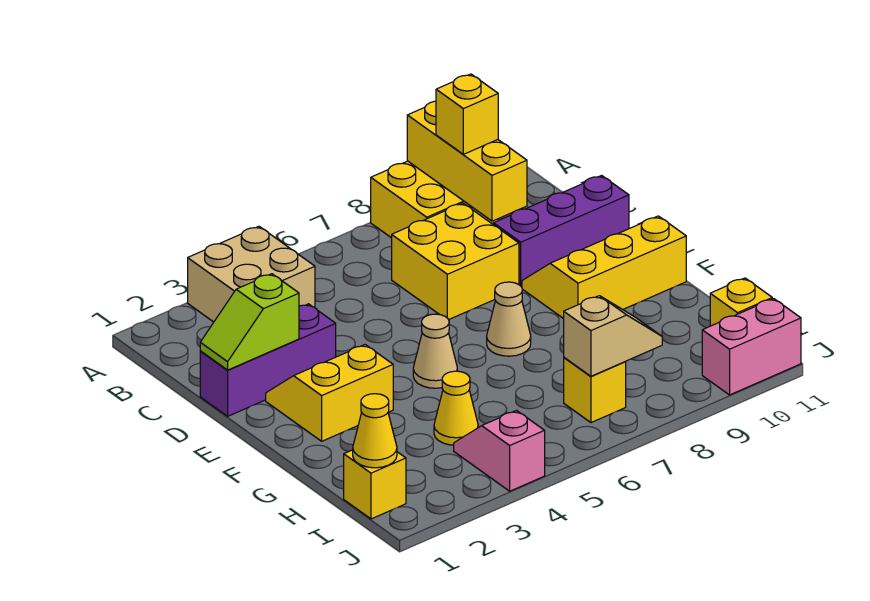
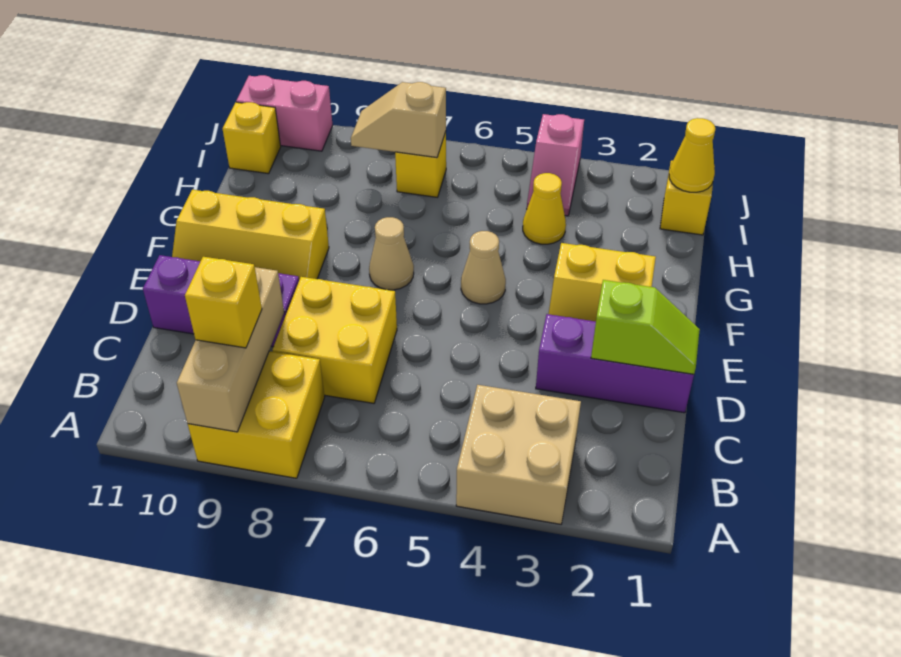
yellow brick A9:C9 level 2 -> tan brick A9:C9 level 2

